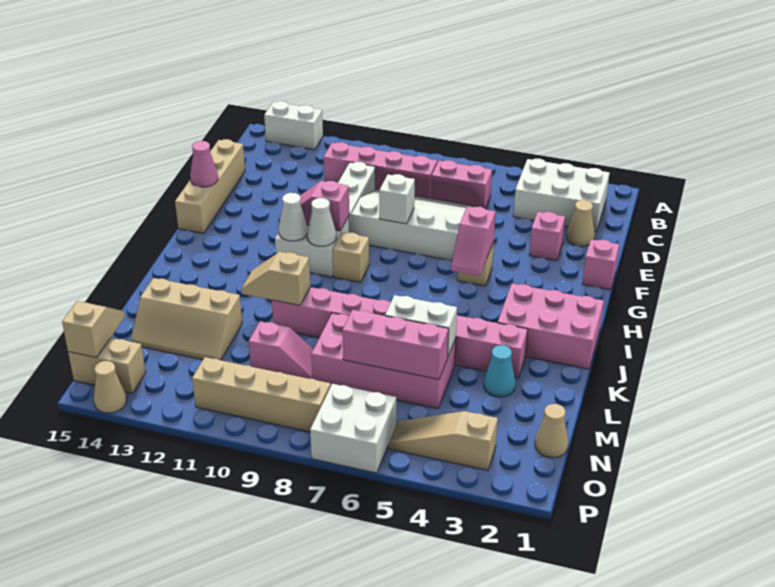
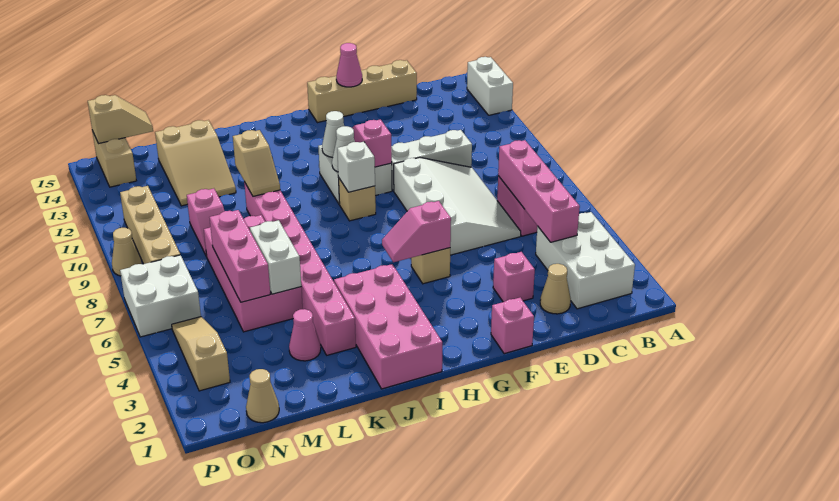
pink brick C8:C11 level 1 -> pink brick C4:C7 level 2
white brick F8 level 2 -> white brick H9 level 2
pink brick I1:J3 level 1 -> pink brick I1:J4 level 1
tan slope K10:K11 level 2 top 10 -> tan slope K10:K11 level 2 top 11
cyan cone L3 level 1 -> pink cone L3 level 1
tan slope L12:M14 level 1 top L -> tan slope L12:M14 level 1 top 14
tan cone P14 level 1 -> tan cone P9 level 1

